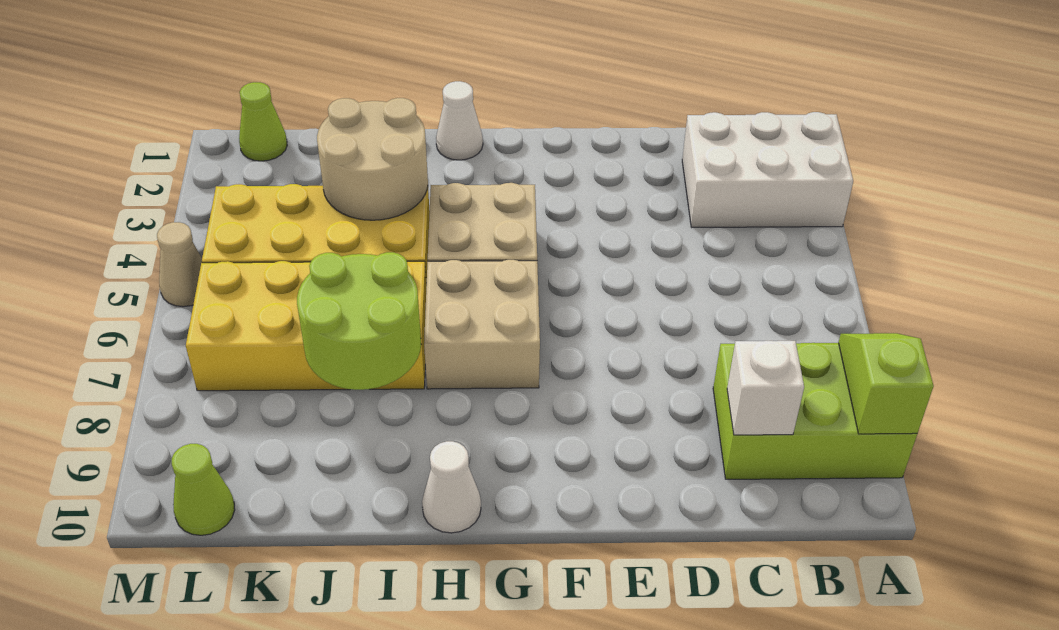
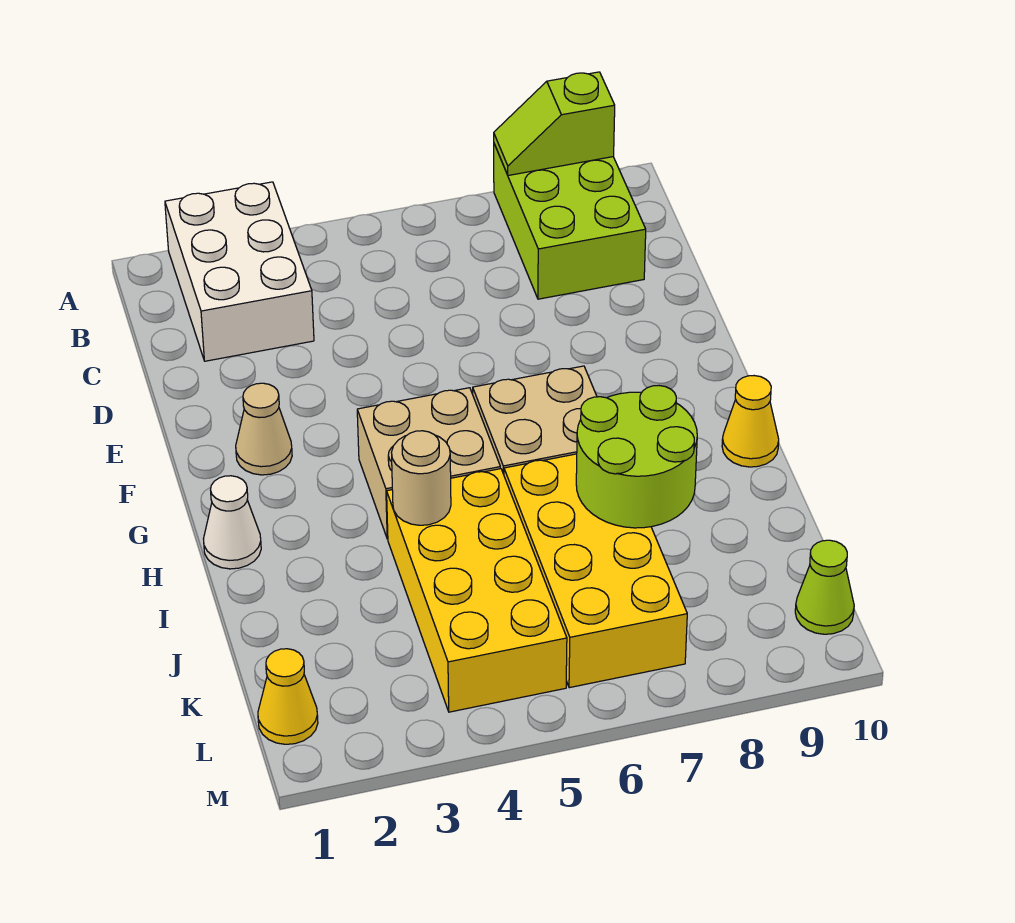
white brick C9 level 2 -> none
white cone H10 level 1 -> yellow cone H10 level 1
tan round brick I3:J4 level 2 -> tan round brick I4 level 2
lime cone L1 level 1 -> yellow cone L1 level 1
tan cone M5 level 1 -> tan cone F2 level 1

